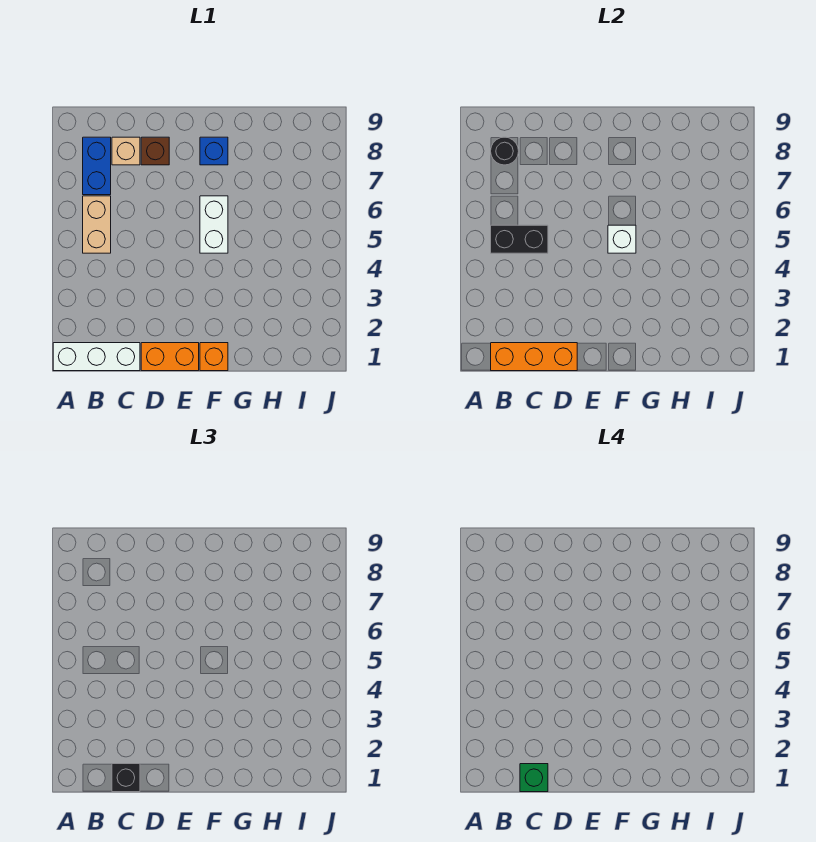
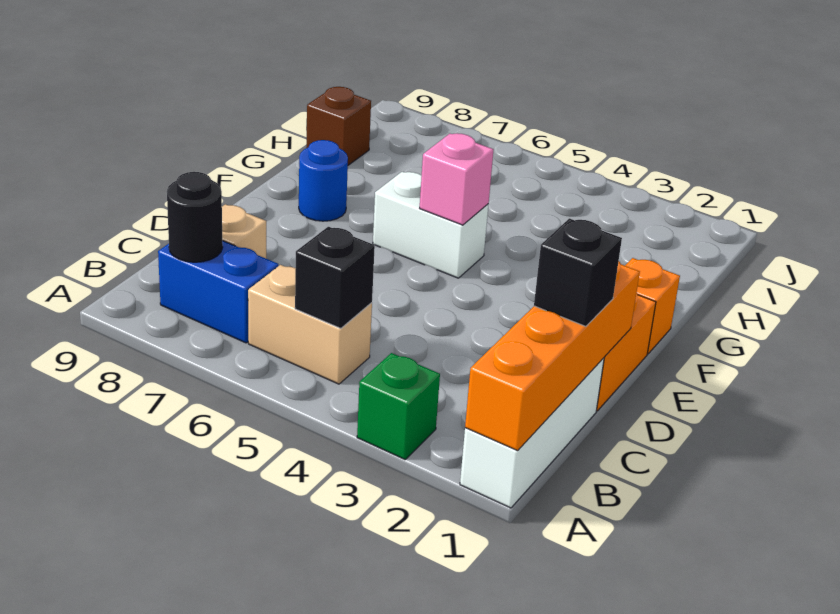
orange brick B1:D1 level 2 -> orange brick A1:D1 level 2
black brick B5:C5 level 2 -> black brick B5 level 2
green brick C1 level 4 -> green brick A3 level 1
brown brick D8 level 1 -> brown brick H9 level 1
white brick F5 level 2 -> pink brick F5 level 2
blue brick F8 level 1 -> blue round brick F8 level 1

